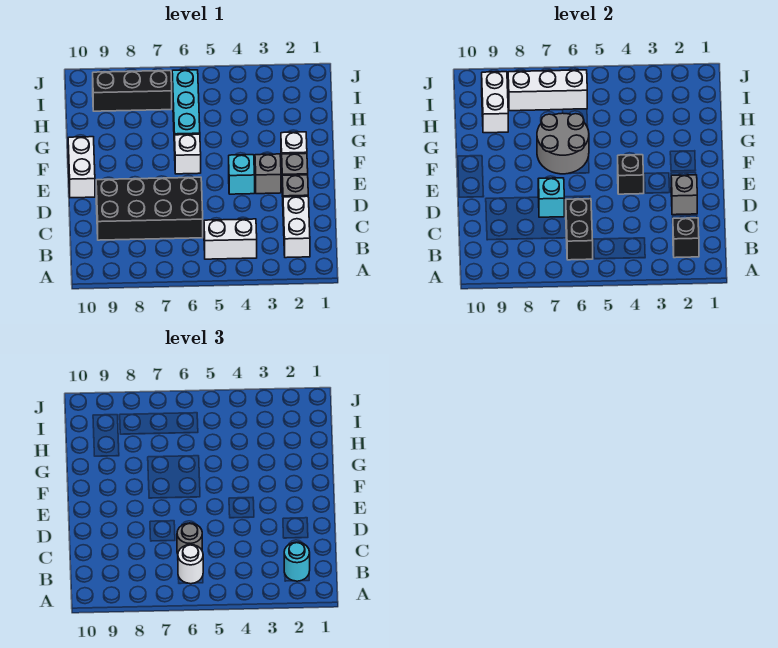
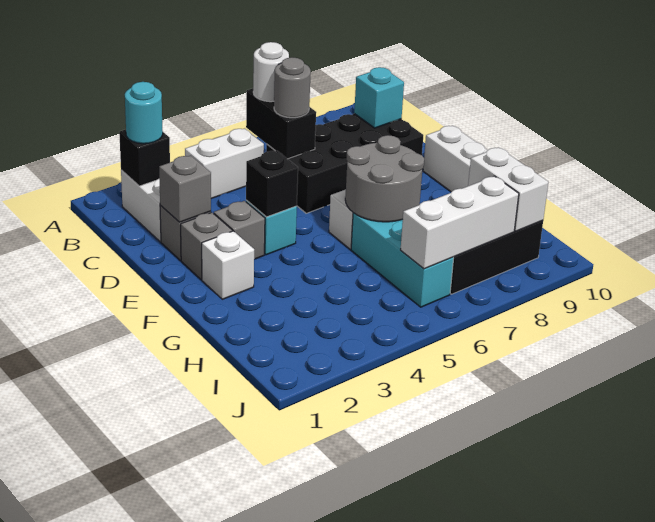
cyan brick D7 level 2 -> cyan brick C9 level 2

